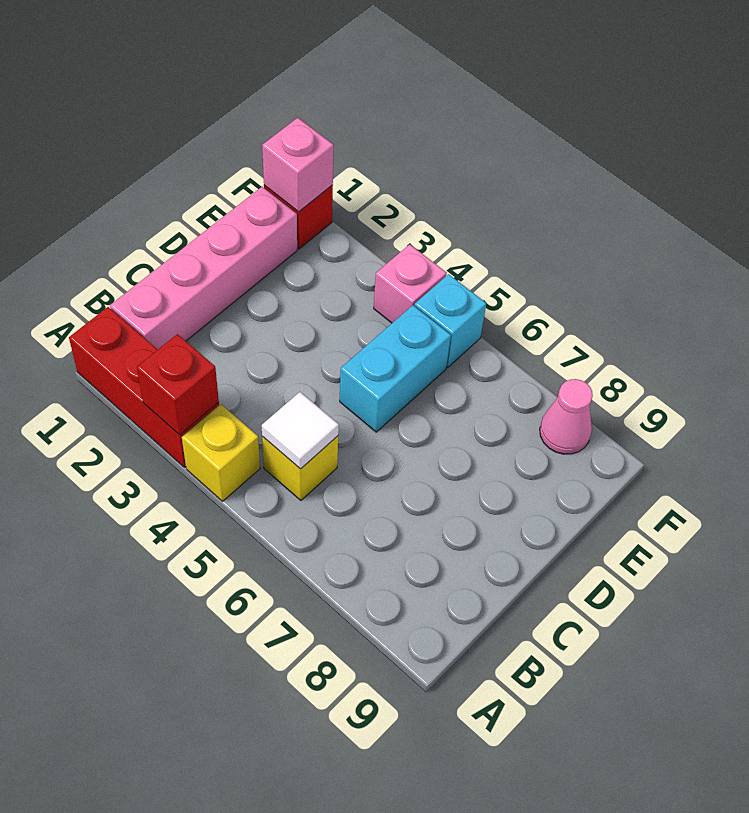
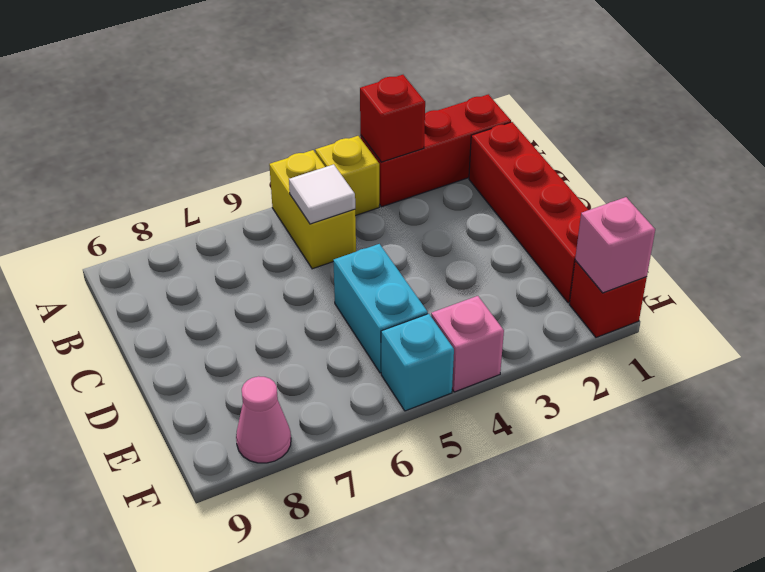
pink brick B1:E1 level 1 -> red brick B1:E1 level 1
yellow brick B5 level 1 -> yellow brick A5:B5 level 1

